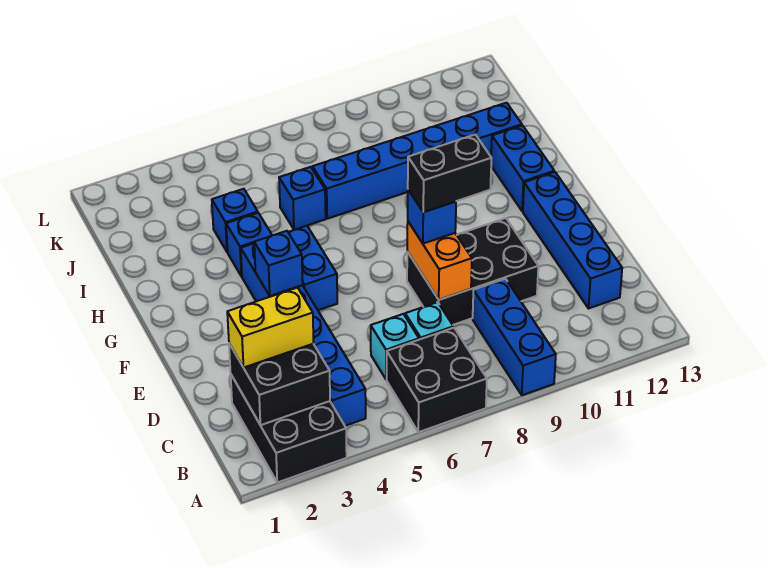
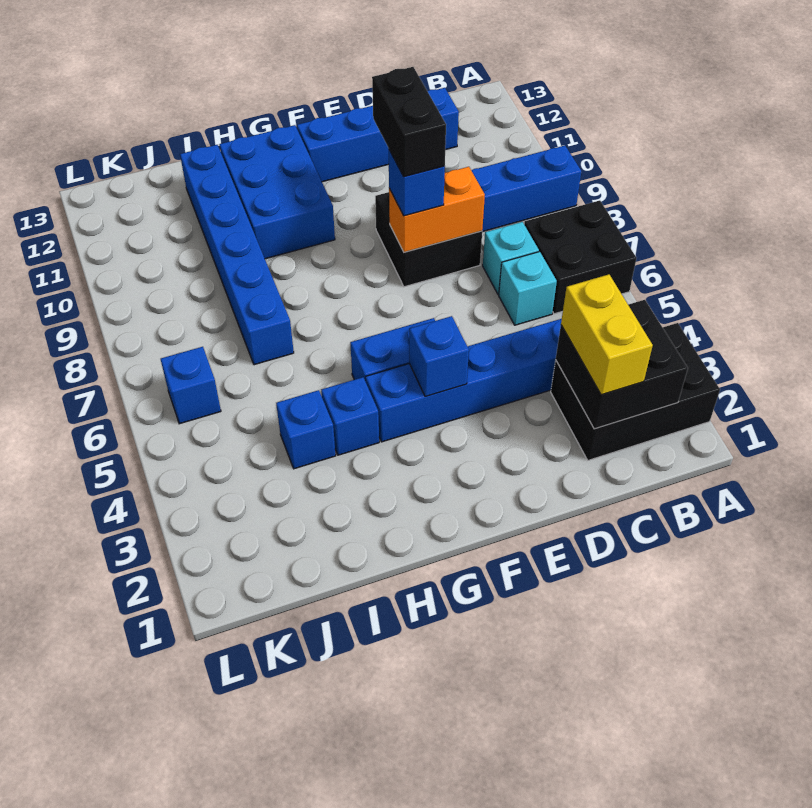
black brick D8:E10 level 1 -> black brick D8:E9 level 1
blue brick G12:H12 level 1 -> blue brick G10:H12 level 1
blue brick I6 level 1 -> blue brick K6 level 1

